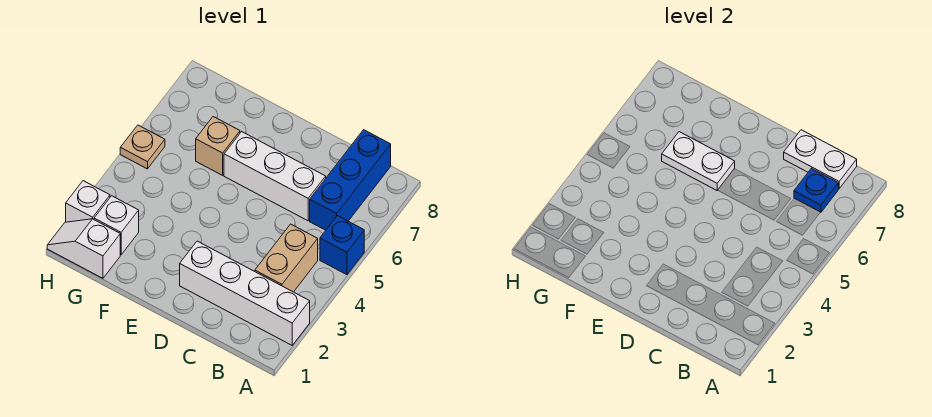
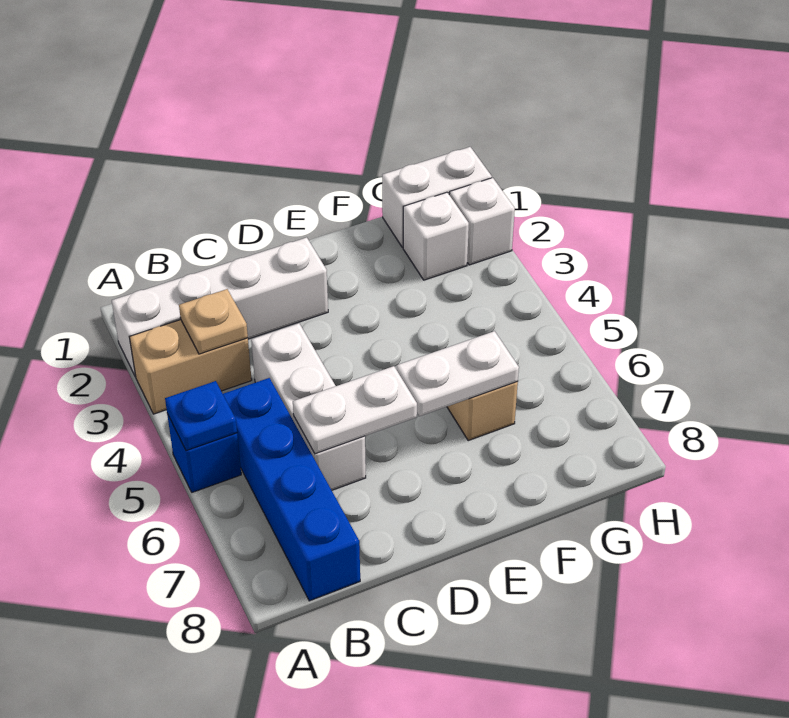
tan brick B3:B4 level 1 -> tan brick A3:B3 level 1
blue brick B6:B8 level 1 -> blue brick B5:B8 level 1
blue plate B7 level 2 -> blue plate A5 level 2
white plate B8:C8 level 2 -> white plate C6:D6 level 2
white brick C6:E6 level 1 -> white brick C4:C6 level 1
white slope G1:H1 level 1 top G -> white brick G1:H1 level 1
tan plate H5 level 1 -> tan plate B3 level 2

